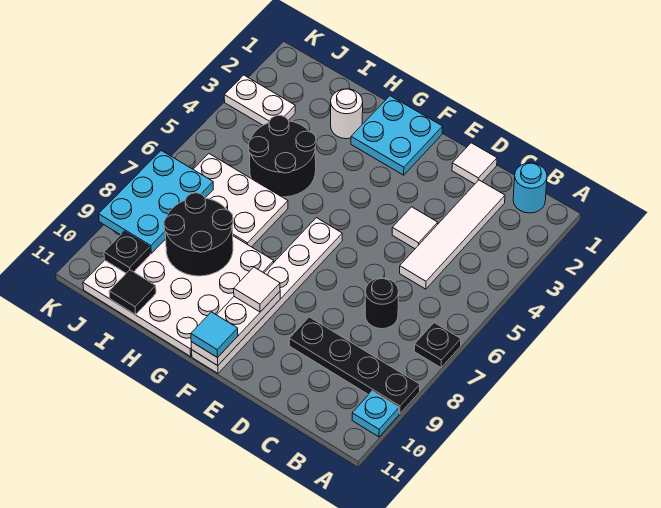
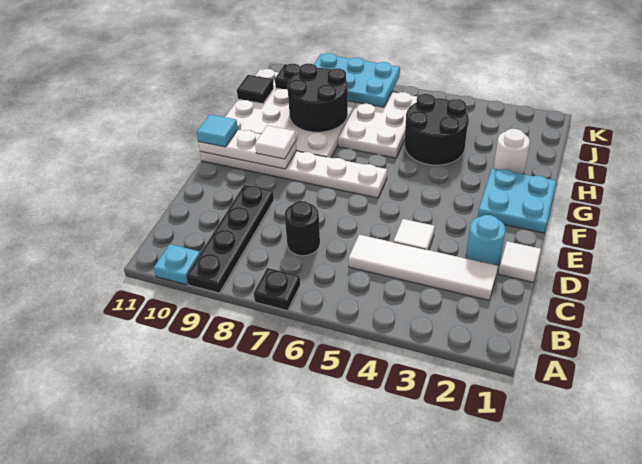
cyan round brick B1 level 1 -> cyan round brick D2 level 1
white plate J3:K3 level 1 -> none

